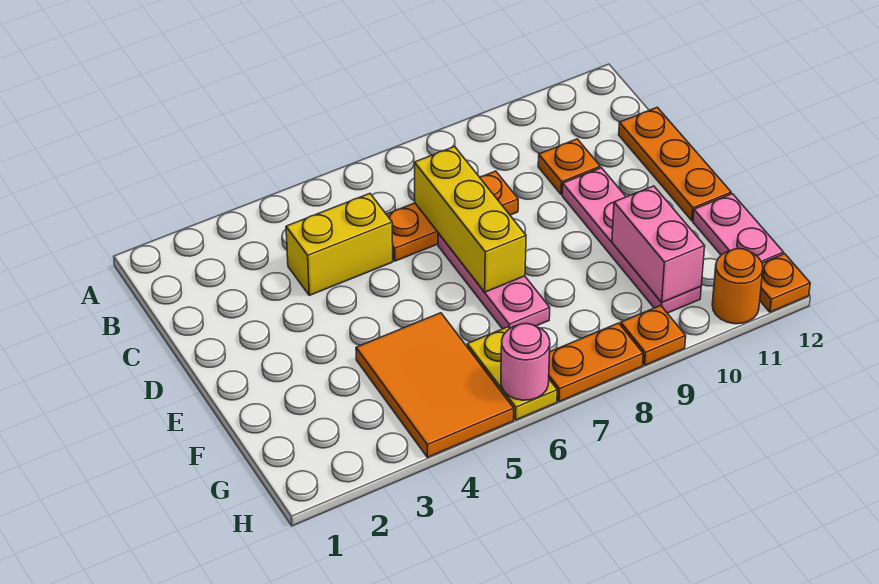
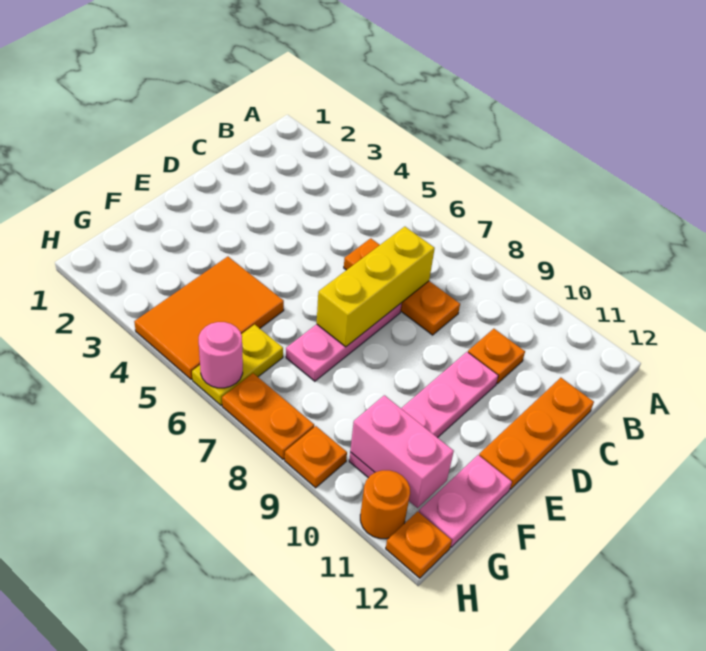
yellow brick C4:C5 level 1 -> none
pink brick F10:G10 level 2 -> pink brick G10:G11 level 2

